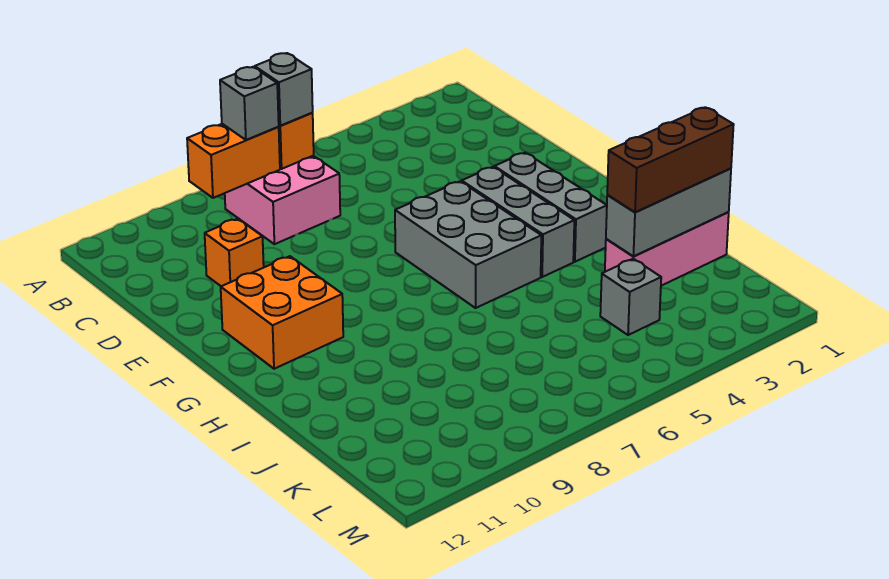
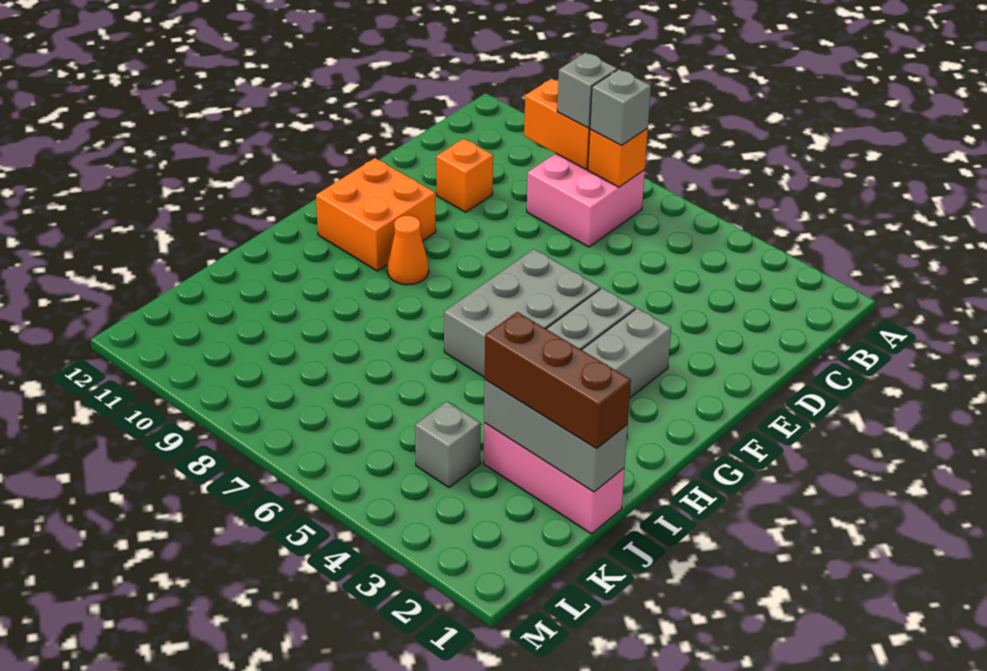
none -> orange cone G9 level 1

